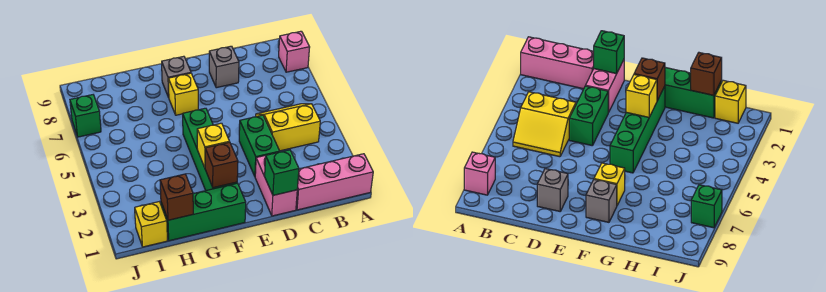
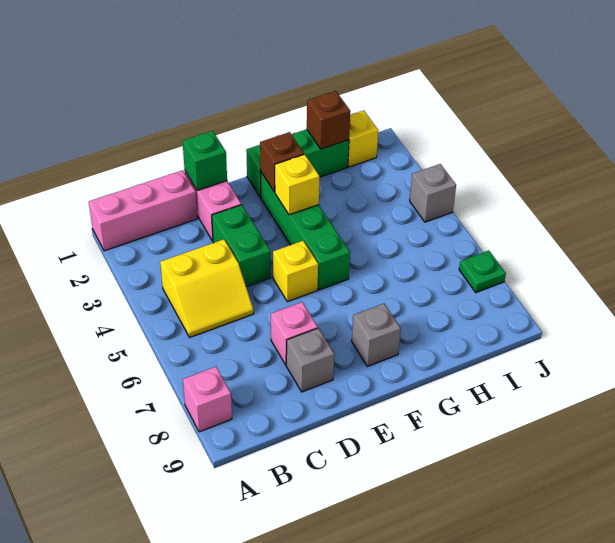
none -> pink brick D7 level 1
yellow brick F7 level 1 -> yellow brick E5 level 1
none -> grey brick J4 level 1
green brick J7 level 1 -> green plate J7 level 1

